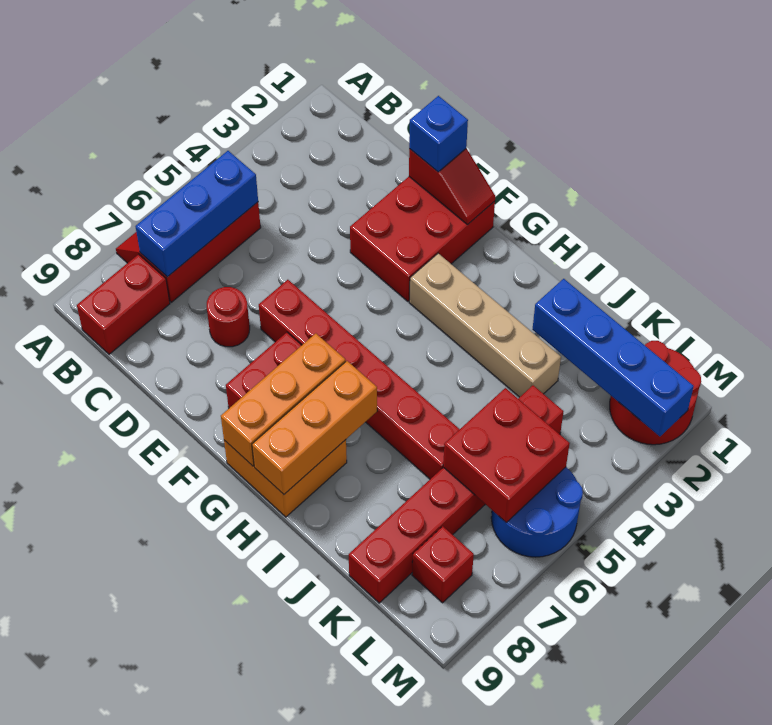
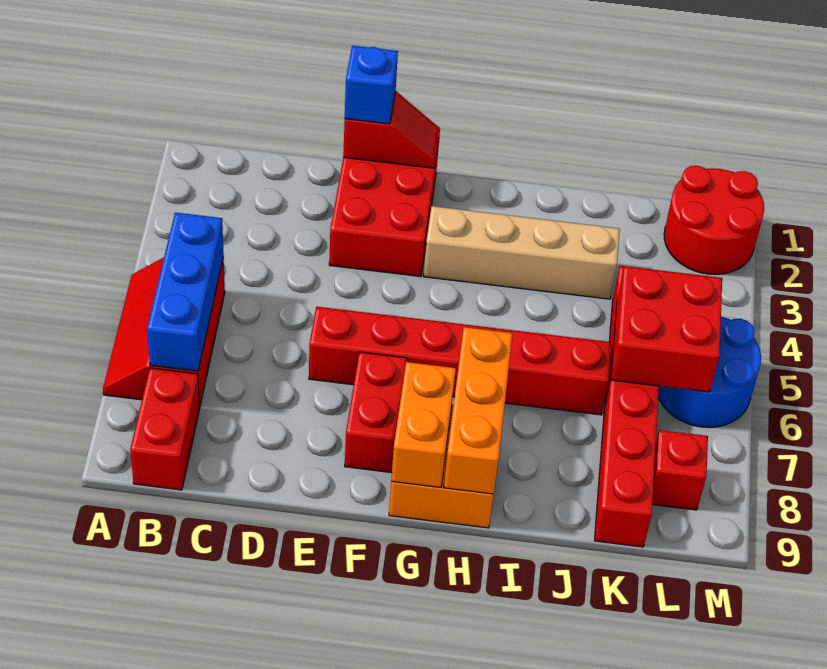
red round brick D7 level 1 -> none
orange brick G7:G9 level 2 -> orange brick G8:G9 level 2
blue brick J2:M2 level 2 -> none

